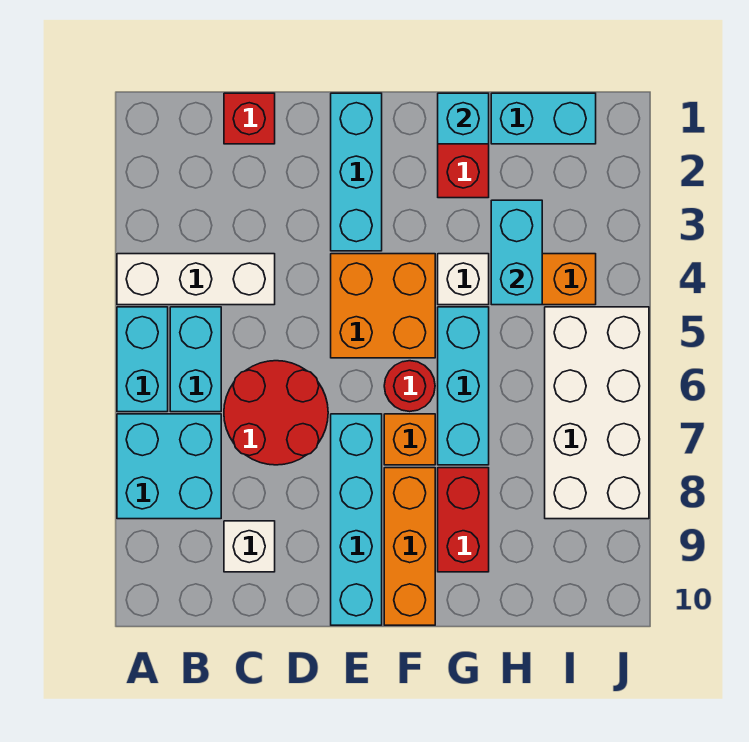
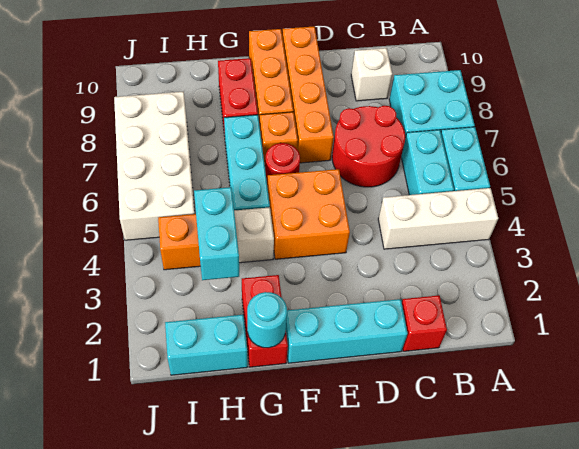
cyan brick E1:E3 level 1 -> cyan brick D1:F1 level 1
cyan brick E7:E10 level 1 -> orange brick E7:E10 level 1
cyan brick G1 level 2 -> cyan round brick G1 level 2

